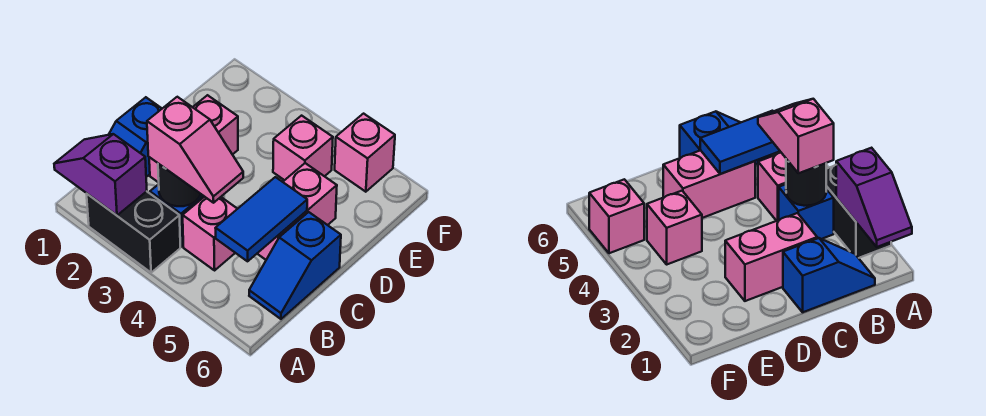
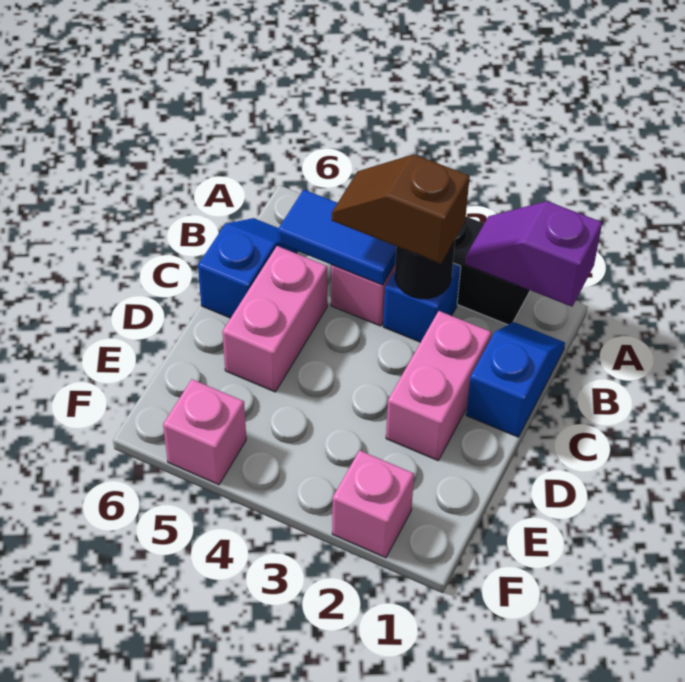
purple slope A1:A2 level 2 top 2 -> purple slope A1:A2 level 2 top 1
pink slope B3:B4 level 3 top 3 -> brown slope B3:B4 level 3 top 3
blue tile B5:C5 level 2 -> blue tile B4:B5 level 2
pink brick E4 level 1 -> pink brick F2 level 1

